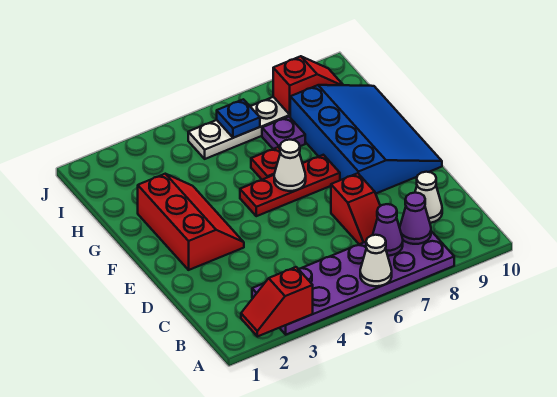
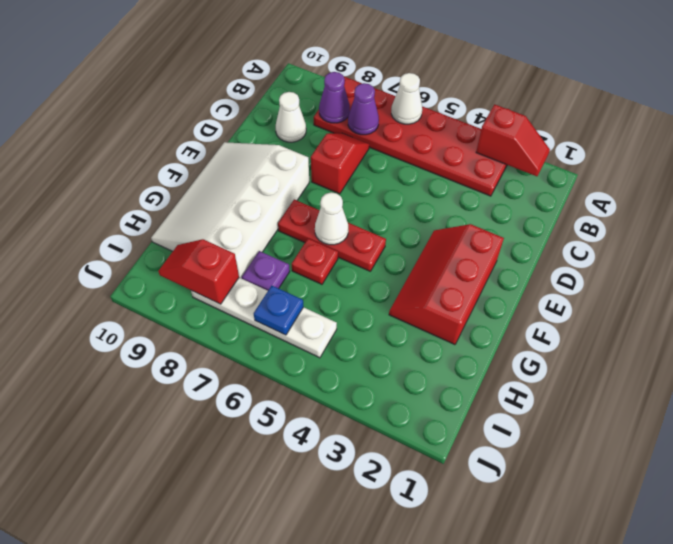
purple plate A3:B8 level 1 -> red plate A3:B8 level 1
blue slope E8:H10 level 1 top 8 -> white slope E8:H10 level 1 top 8

